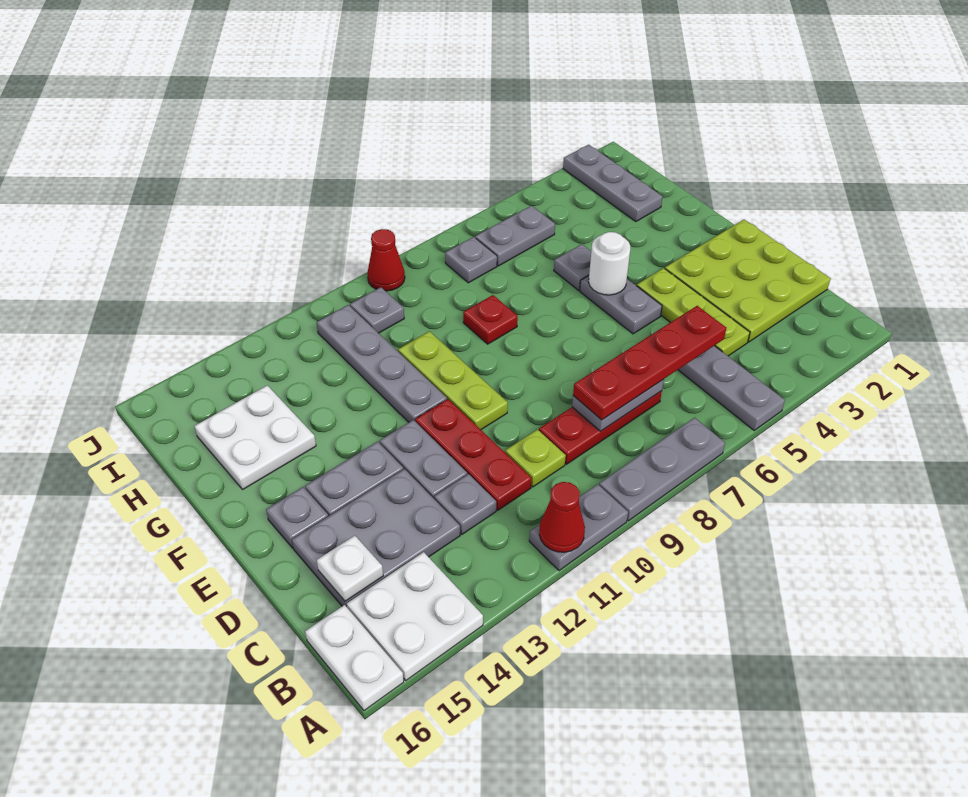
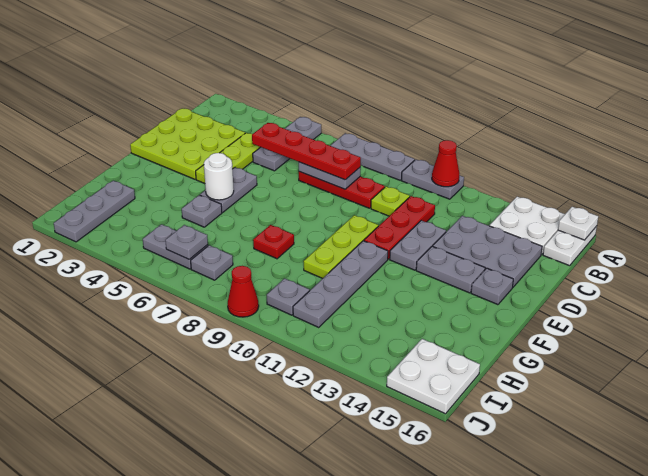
grey plate C12 level 1 -> grey plate I6 level 2
white plate C15 level 2 -> white plate A16 level 2
white plate G14:H15 level 1 -> white plate I15:J16 level 1

